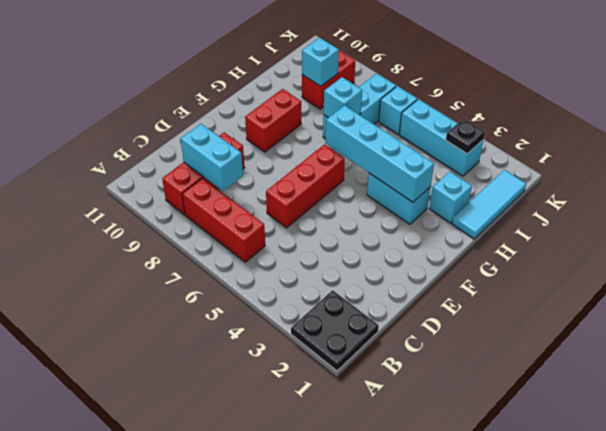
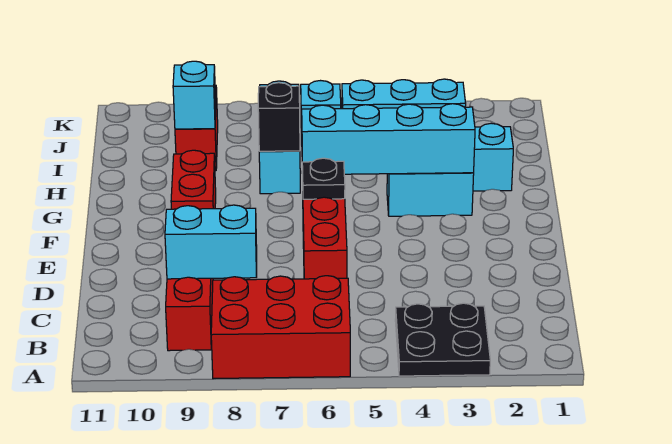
black plate A1:B2 level 1 -> black plate A3:B4 level 1
red brick B6:B8 level 1 -> red brick A6:B8 level 1
cyan tile H1:J1 level 1 -> none
cyan brick H7 level 2 -> black brick H7 level 2
black plate J3 level 2 -> black plate F6 level 2

